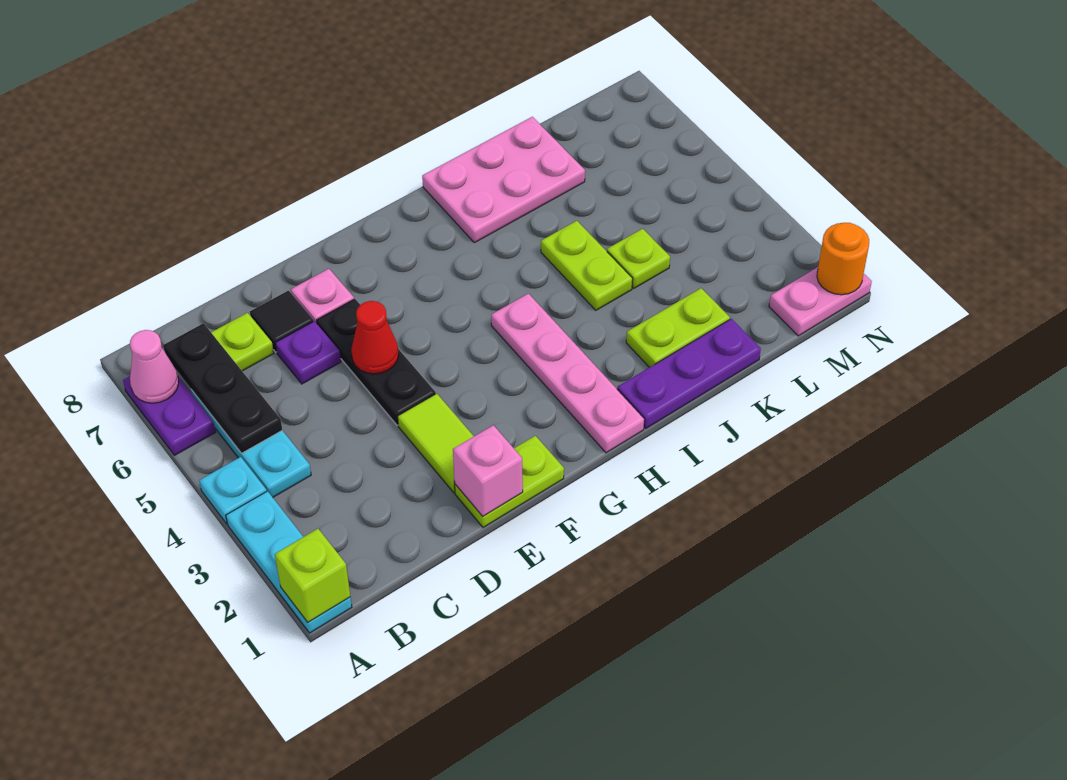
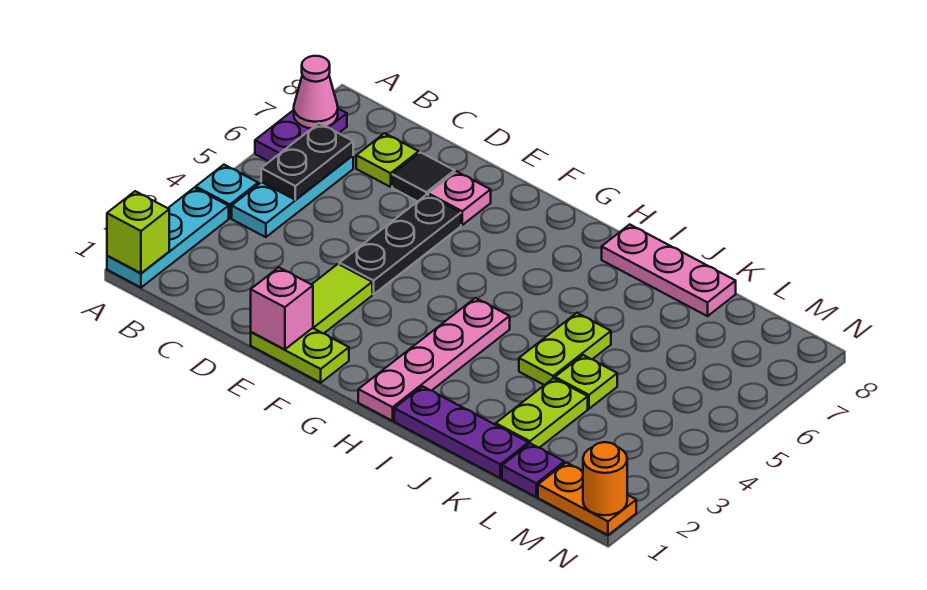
black plate B5:B7 level 2 -> black plate B5:B6 level 2
purple plate D6 level 1 -> purple plate L1 level 1
red cone E5 level 2 -> none
pink plate I7:K8 level 1 -> pink plate I8:K8 level 1
lime plate J2:K2 level 1 -> lime plate K2:K3 level 1
pink plate M1:N1 level 1 -> orange plate M1:N1 level 1

